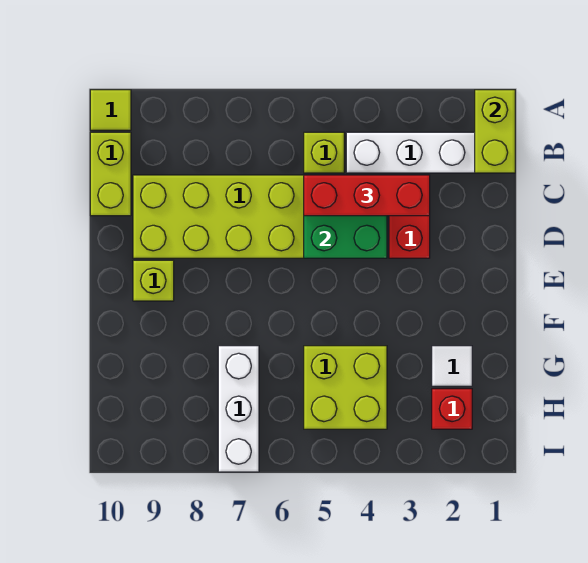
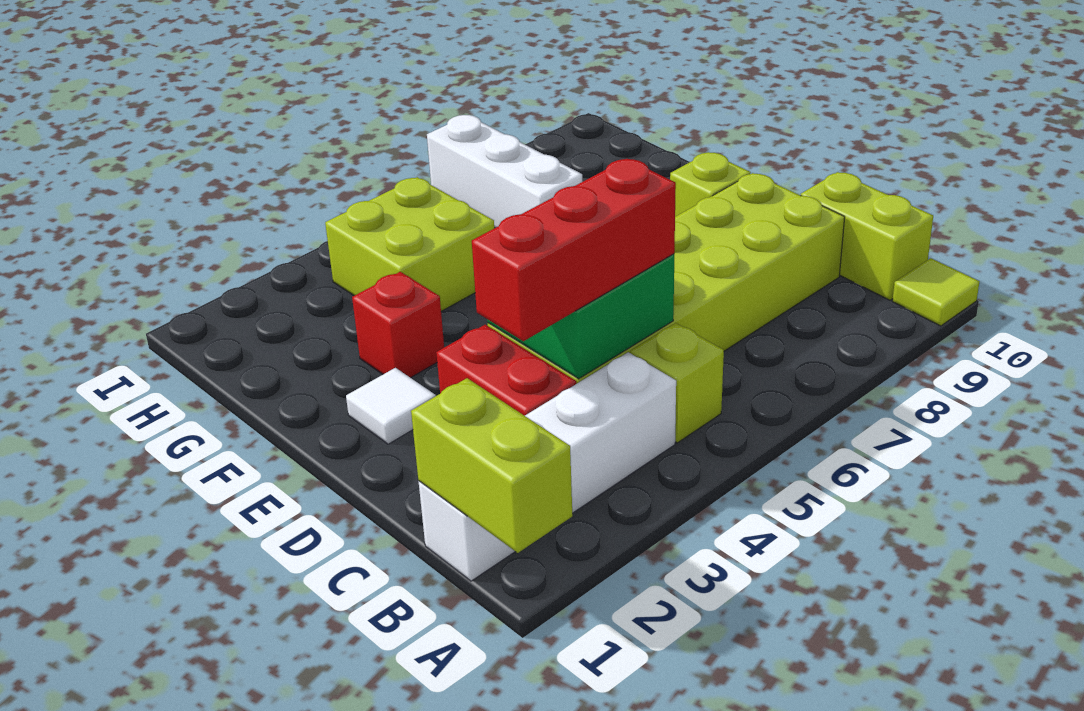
white tile G2 level 1 -> white tile E2 level 1
red brick H2 level 1 -> red brick F3 level 1

